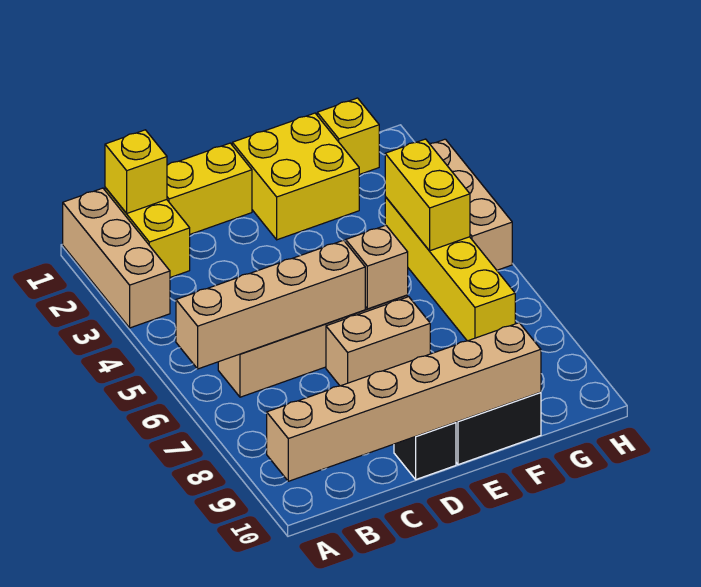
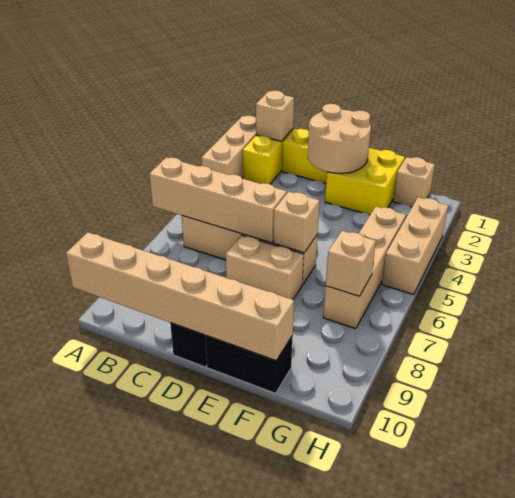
yellow brick B1 level 2 -> tan brick B1 level 2
none -> tan round brick D1:E2 level 2
yellow brick G1 level 1 -> tan brick G1 level 1
yellow brick G4:G7 level 1 -> tan brick G4:G7 level 1
yellow brick G4:G5 level 2 -> none
none -> tan brick G7 level 2

